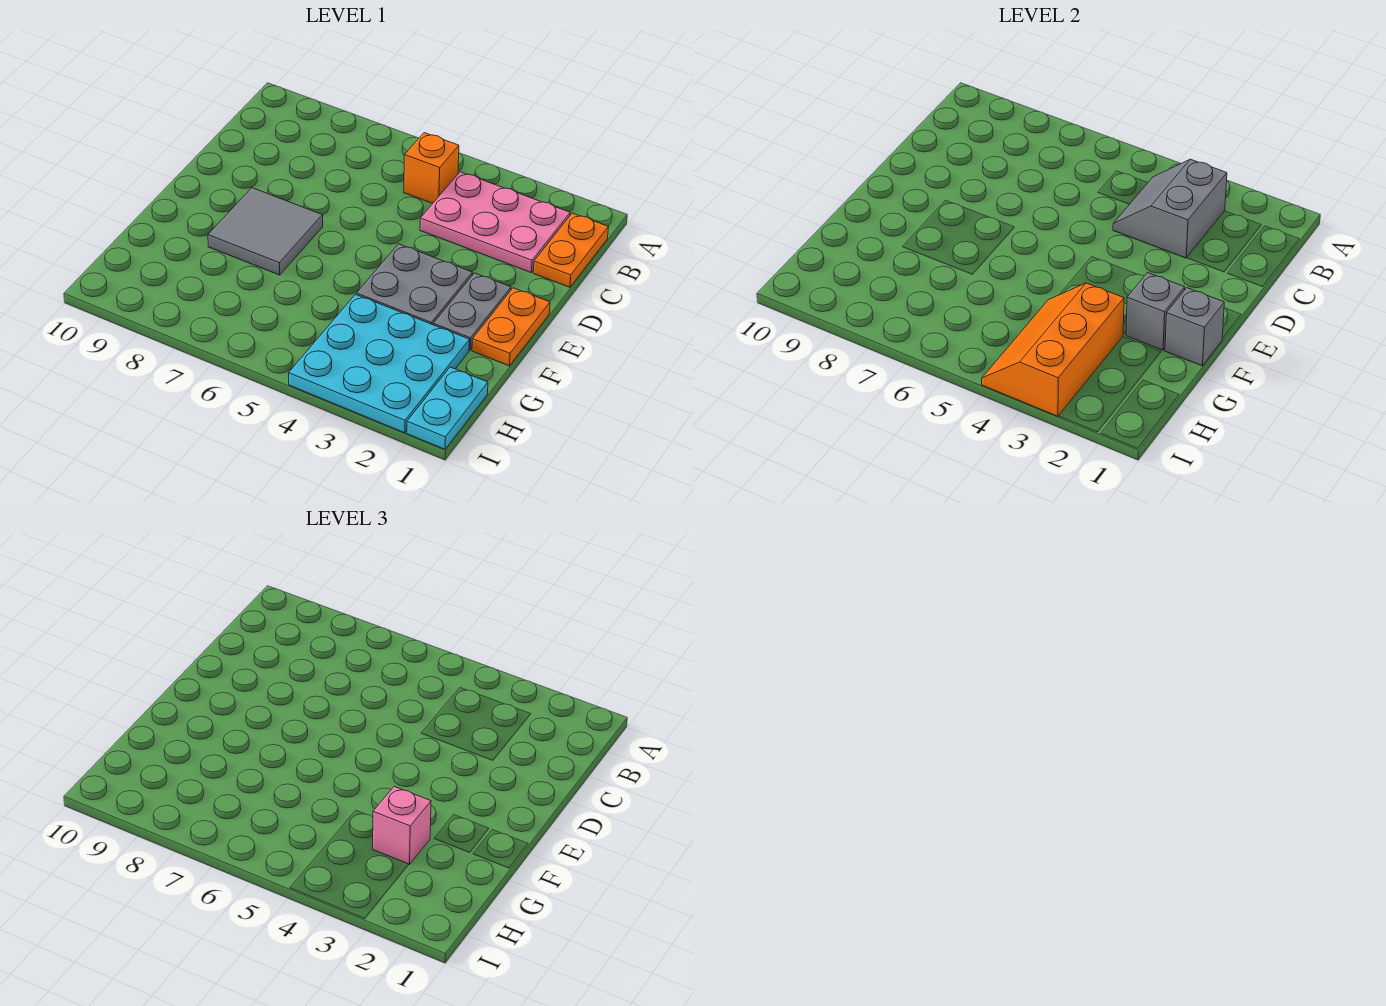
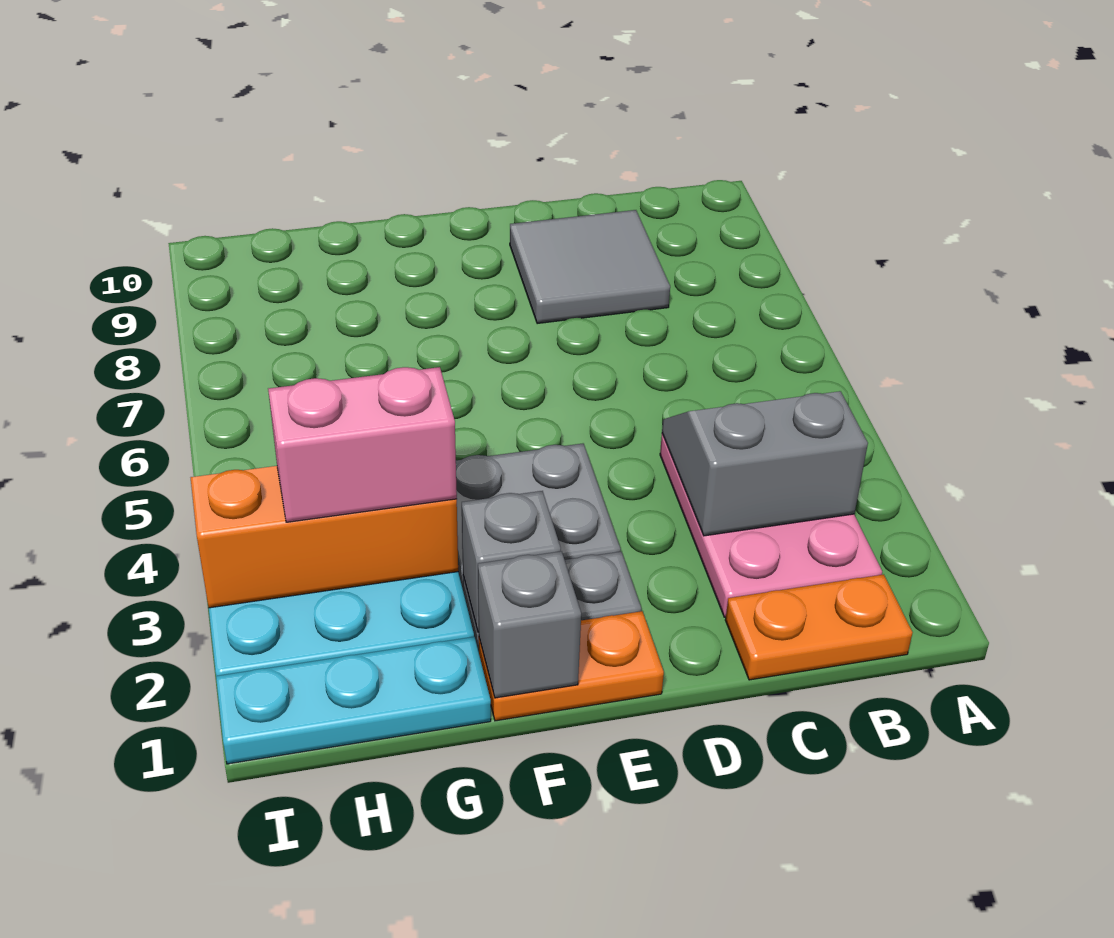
orange brick B5 level 1 -> none
grey tile E7:F8 level 1 -> grey tile C8:D9 level 1
pink brick G3 level 3 -> pink brick G3:H3 level 3
cyan plate H1:I1 level 1 -> cyan plate G1:I1 level 1

